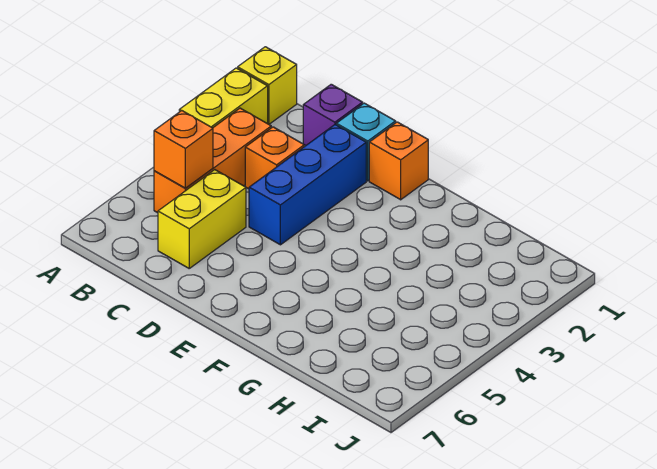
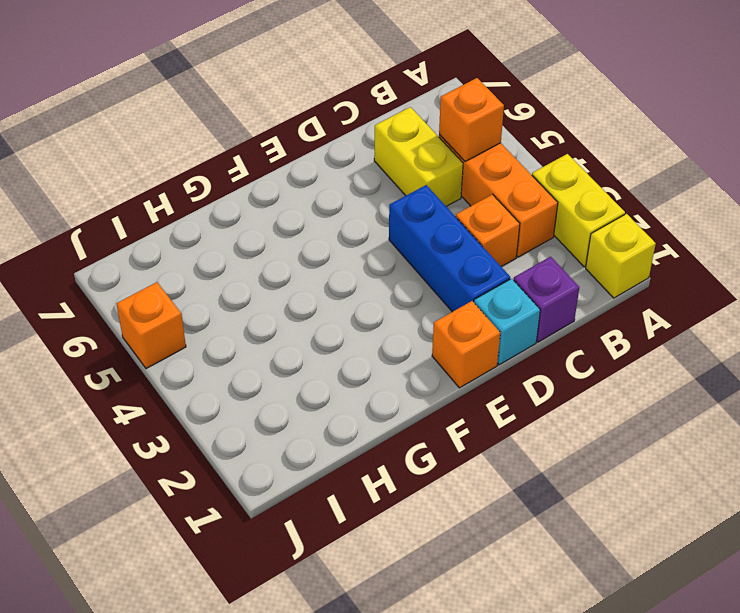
none -> orange brick J5 level 1

